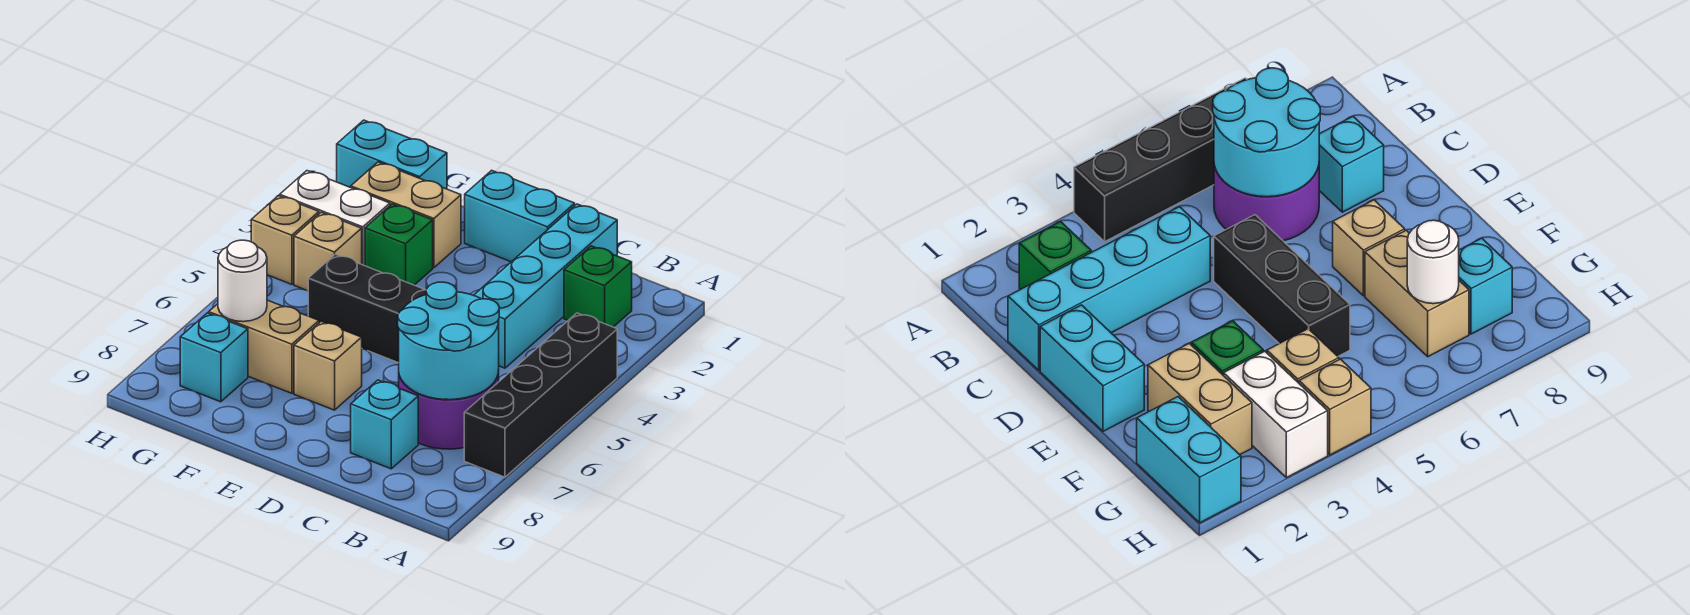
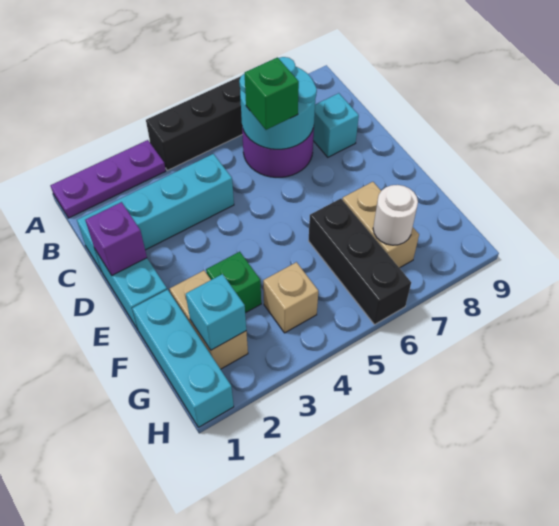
none -> purple plate A1:A3 level 1
green brick B2 level 1 -> green brick C6 level 3
none -> purple brick D1 level 2
black brick D5:F5 level 1 -> black brick F6:H6 level 1
tan brick E7 level 1 -> none
cyan brick G1:H1 level 1 -> cyan brick F1:H1 level 1
white brick G3:H3 level 1 -> none
cyan brick G8 level 1 -> cyan brick G2 level 2
tan brick H4 level 1 -> none

